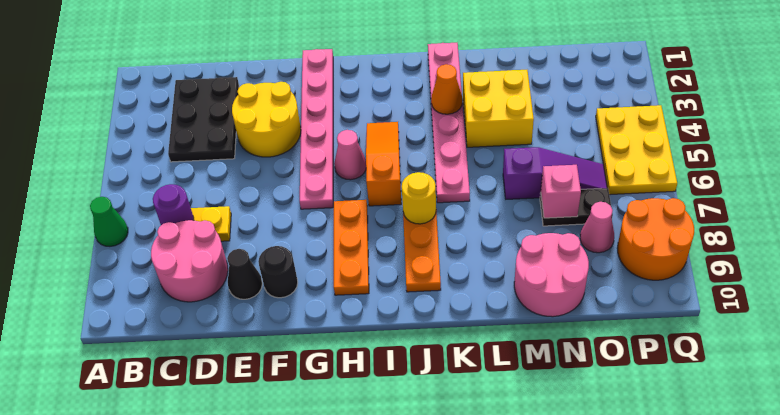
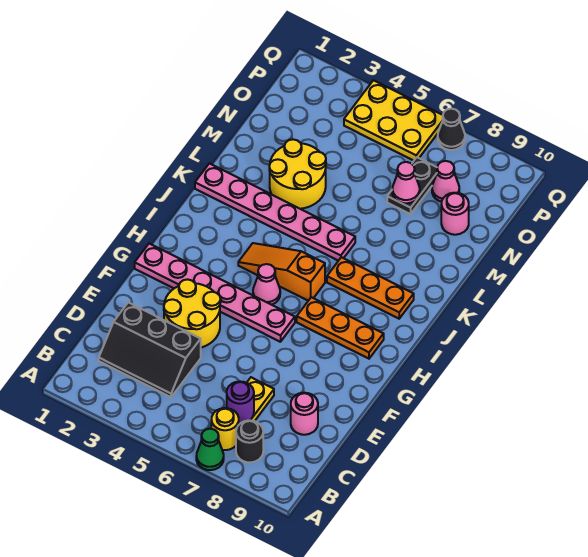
black plate C2:D4 level 1 -> black slope C2:D4 level 1 top D
pink round brick C8:D9 level 1 -> pink round brick D9 level 1
black cone E9 level 1 -> black cone Q7 level 1
black round brick F9 level 1 -> black round brick B8 level 1
yellow round brick J7 level 2 -> yellow round brick B7 level 1
orange cone K3 level 2 -> none
yellow brick L3:M4 level 1 -> yellow round brick L3:M4 level 1
purple slope M6:O6 level 1 top M -> none
pink round brick M9:N10 level 1 -> pink round brick N9 level 1
pink brick N7 level 2 -> pink cone N7 level 2
orange round brick P8:Q9 level 1 -> none

